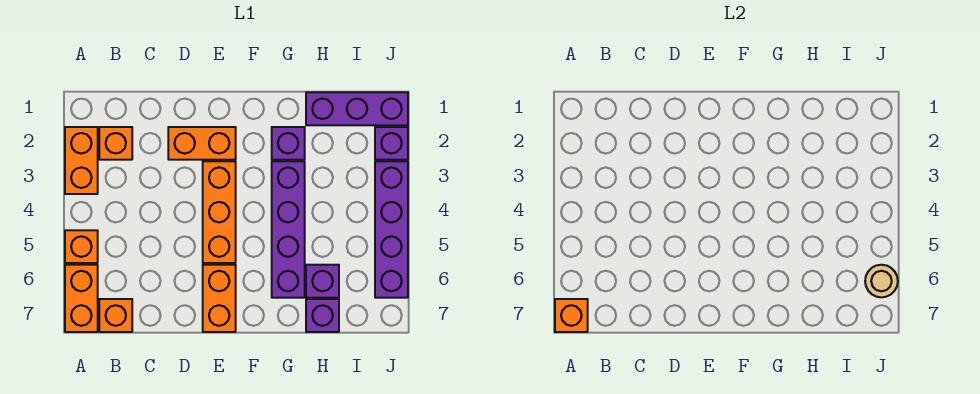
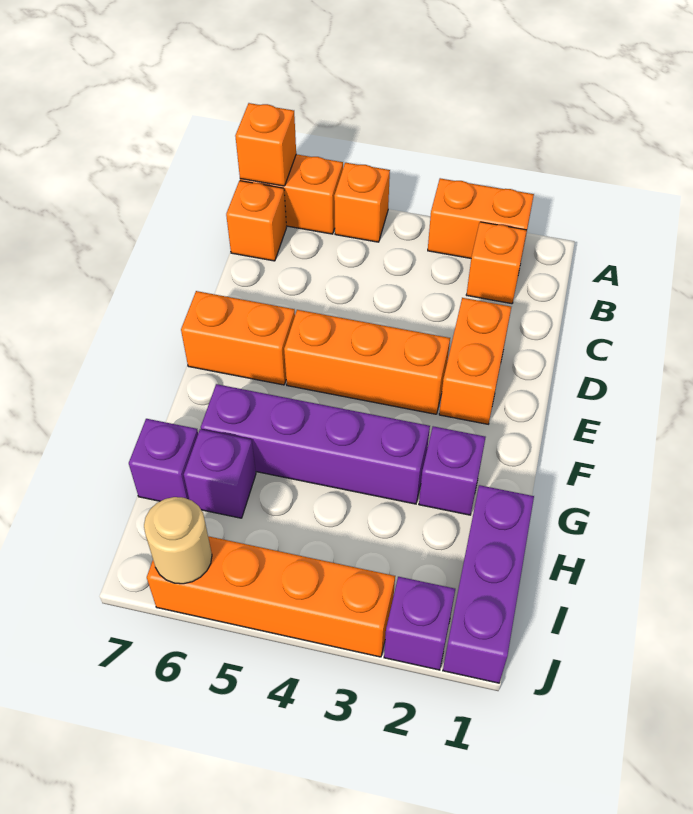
purple brick J3:J6 level 1 -> orange brick J3:J6 level 1

